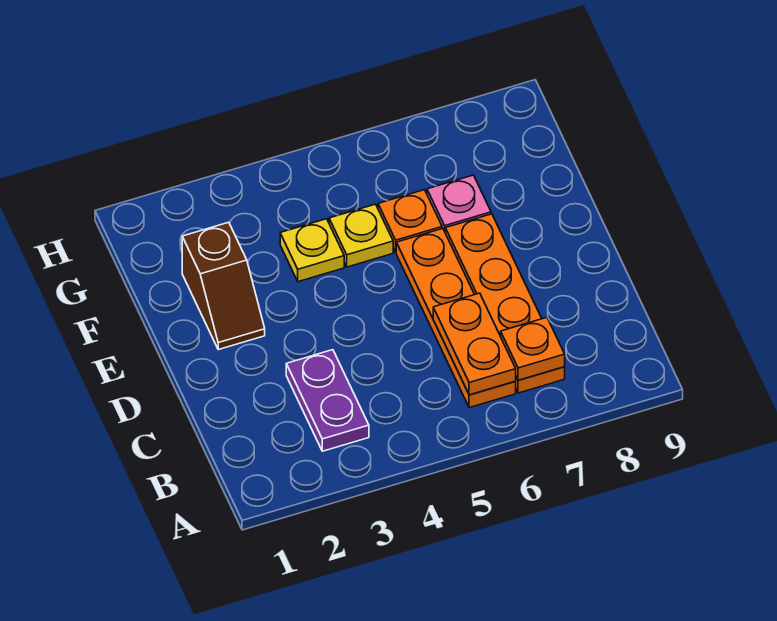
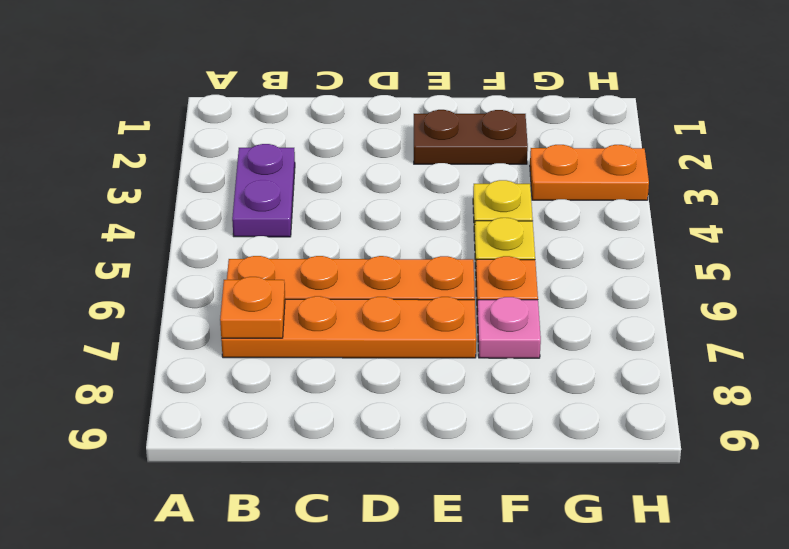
purple plate B3:C3 level 1 -> purple plate B3:B4 level 1
orange plate B6:C6 level 2 -> orange plate G3:H3 level 1
brown slope E2:F2 level 1 top F -> brown plate E2:F2 level 1

